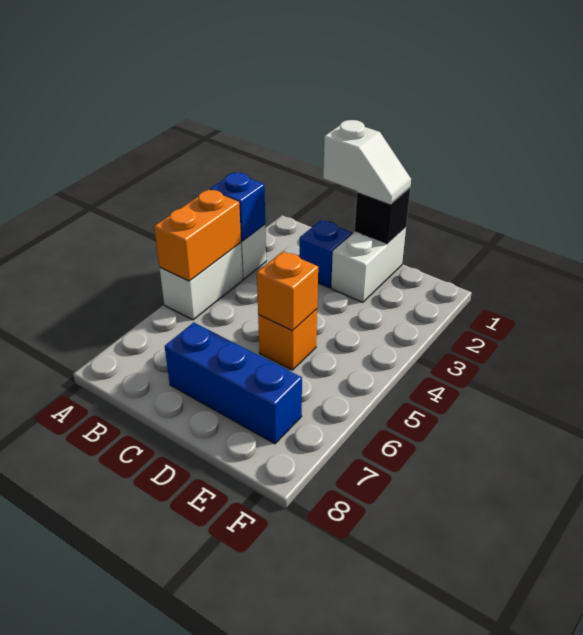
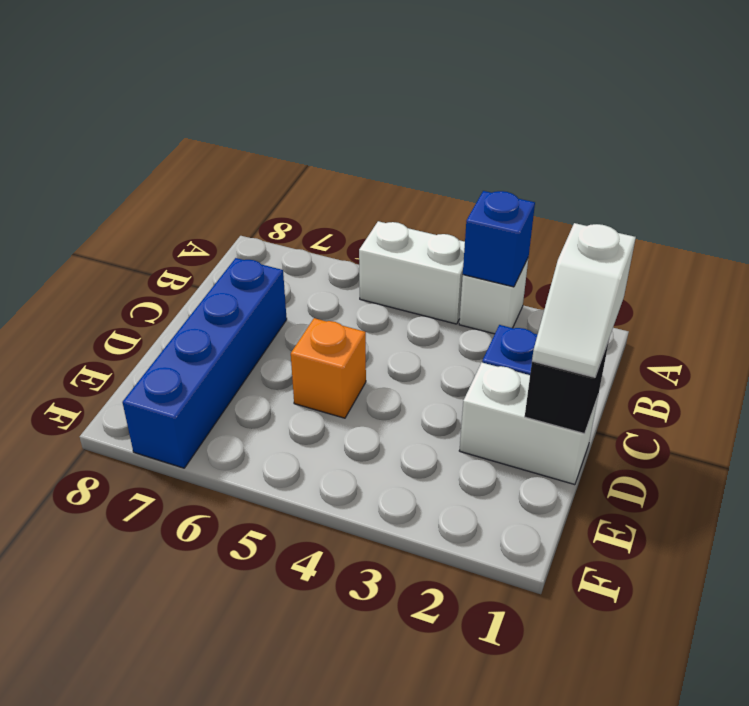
orange brick A4:A5 level 2 -> none
blue brick C7:E7 level 1 -> blue brick C7:F7 level 1
orange brick D5 level 2 -> none

